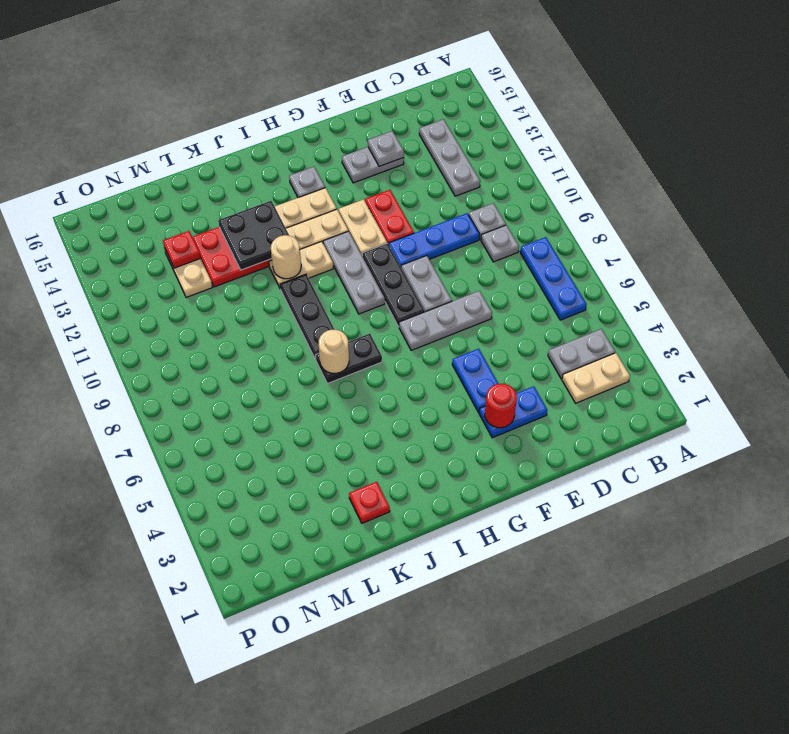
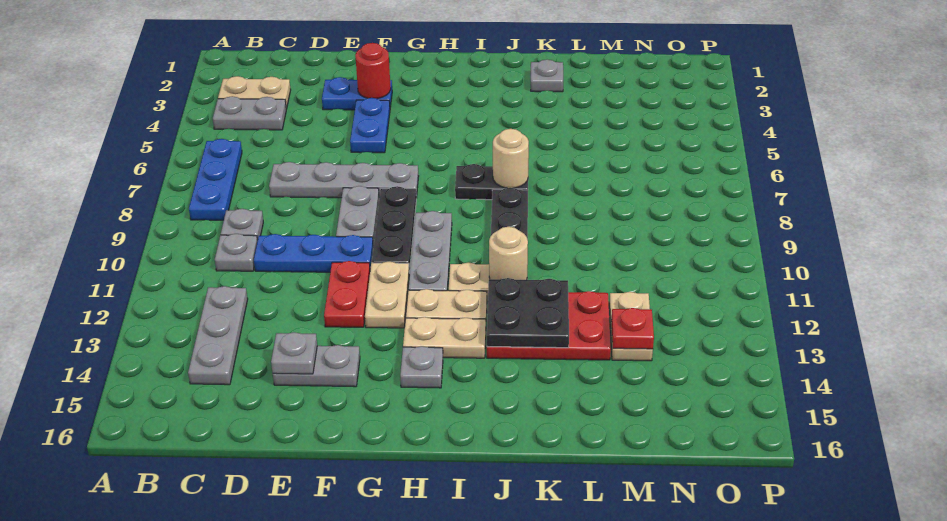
grey plate E7:G7 level 1 -> grey plate D7:G7 level 1
red plate K2 level 1 -> grey plate K2 level 1

